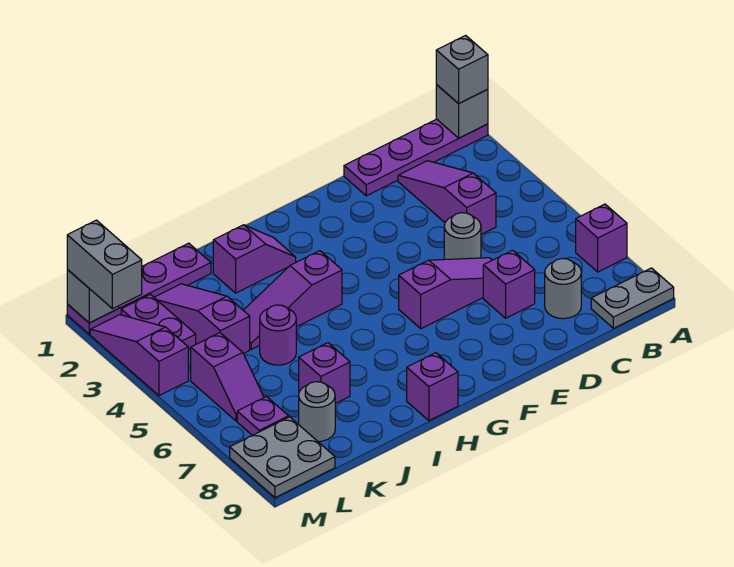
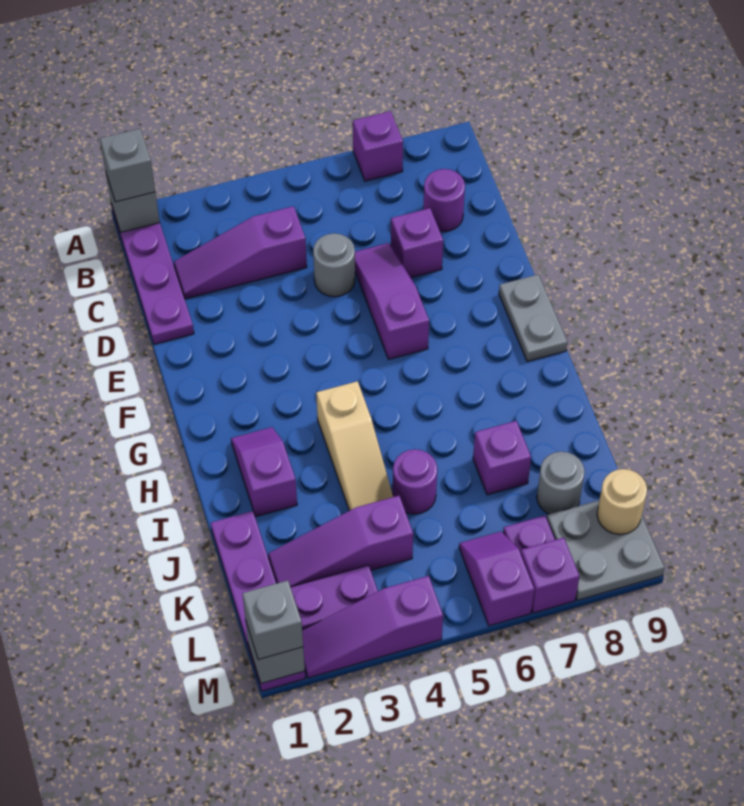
grey plate A9:B9 level 1 -> grey plate F9:G9 level 1
grey round brick C8 level 1 -> purple round brick C8 level 1
purple slope H4:J4 level 1 top H -> tan slope H4:J4 level 1 top H
purple brick H9 level 1 -> purple brick M7 level 1
purple slope L5:L6 level 1 top 5 -> purple slope L6:M6 level 1 top M
none -> tan round brick L9 level 2
grey brick M1:M2 level 3 -> grey brick M1 level 3

